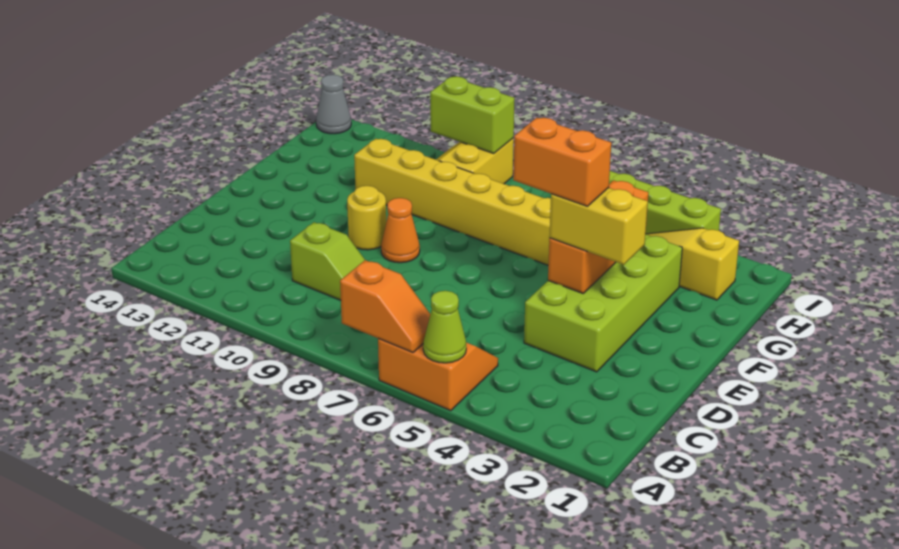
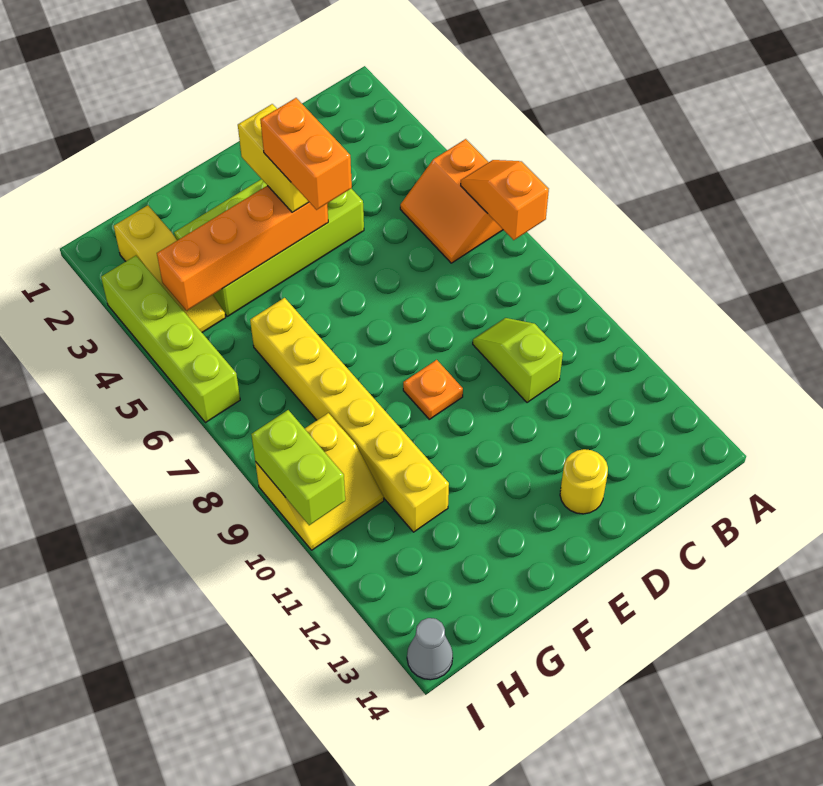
lime cone A5 level 2 -> none
orange brick E4:G4 level 2 -> orange brick E4:H4 level 2
orange cone E9 level 1 -> orange plate E9 level 1
yellow round brick E10 level 1 -> yellow round brick D13 level 1

